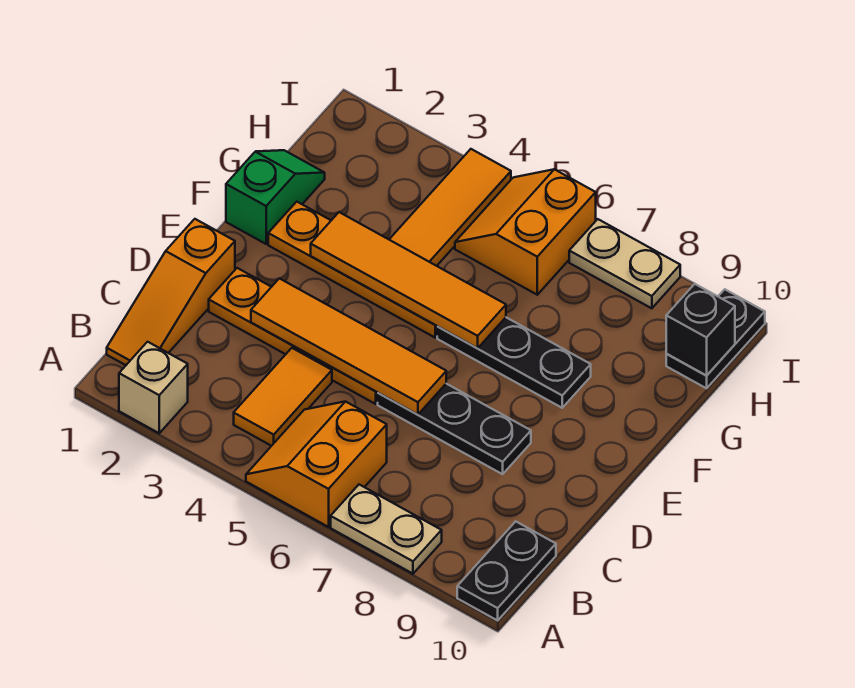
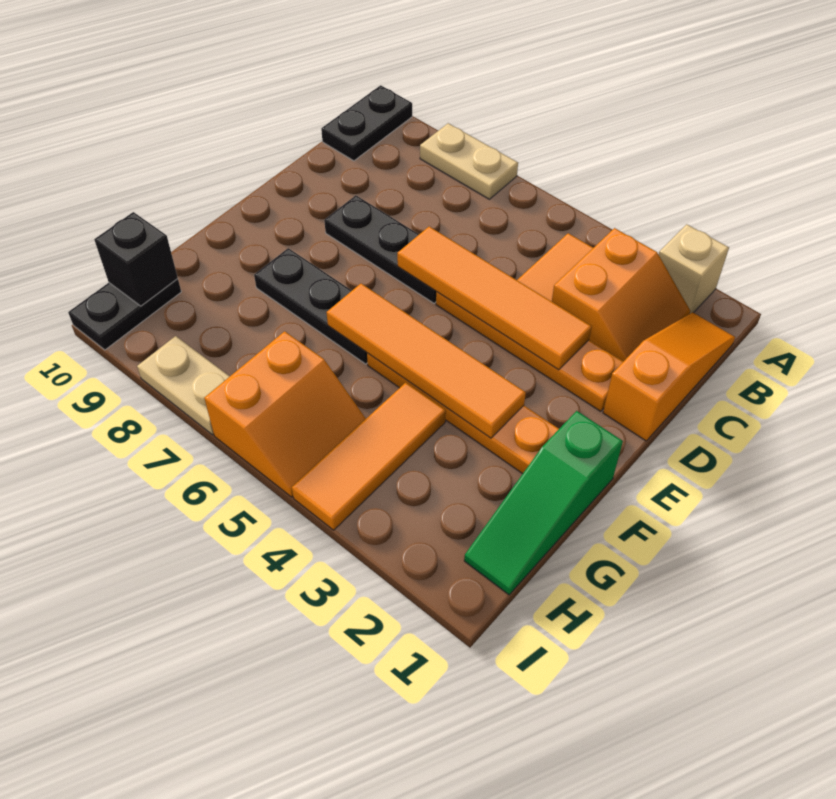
orange slope A5:B6 level 1 top 6 -> orange slope B2:C3 level 1 top 3
green slope F1:G1 level 1 top F -> green slope F1:H1 level 1 top F

